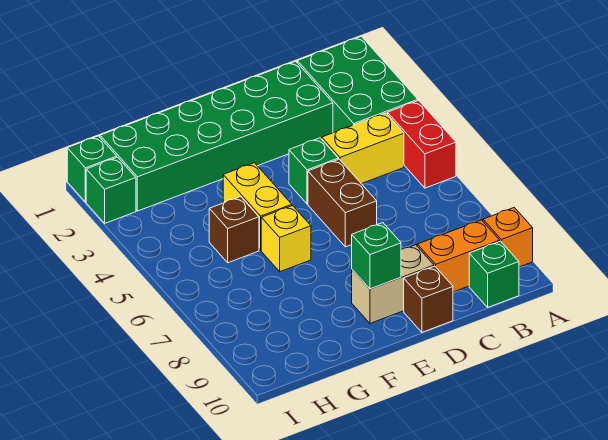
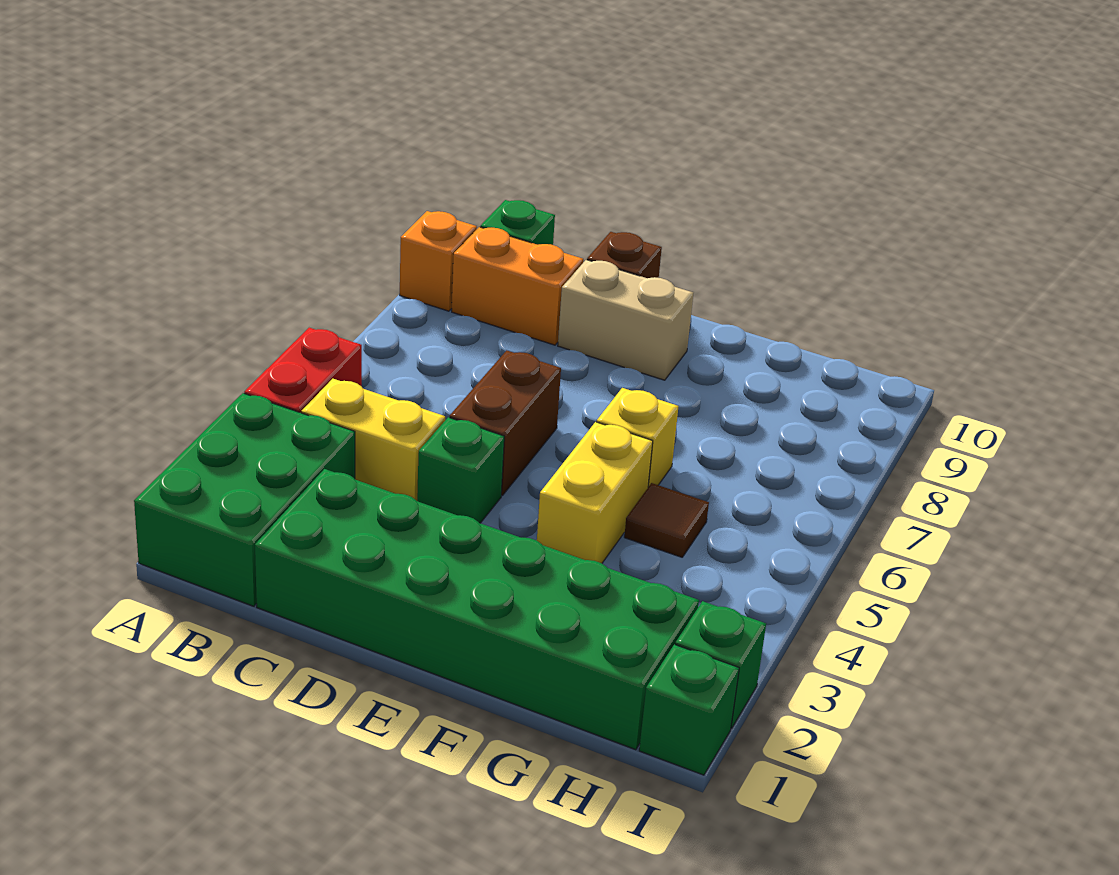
green brick E9 level 2 -> none
brown brick G5 level 1 -> brown tile G5 level 1

